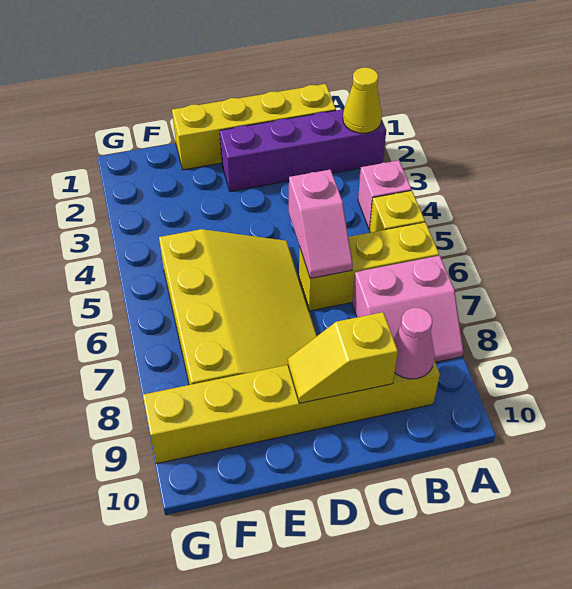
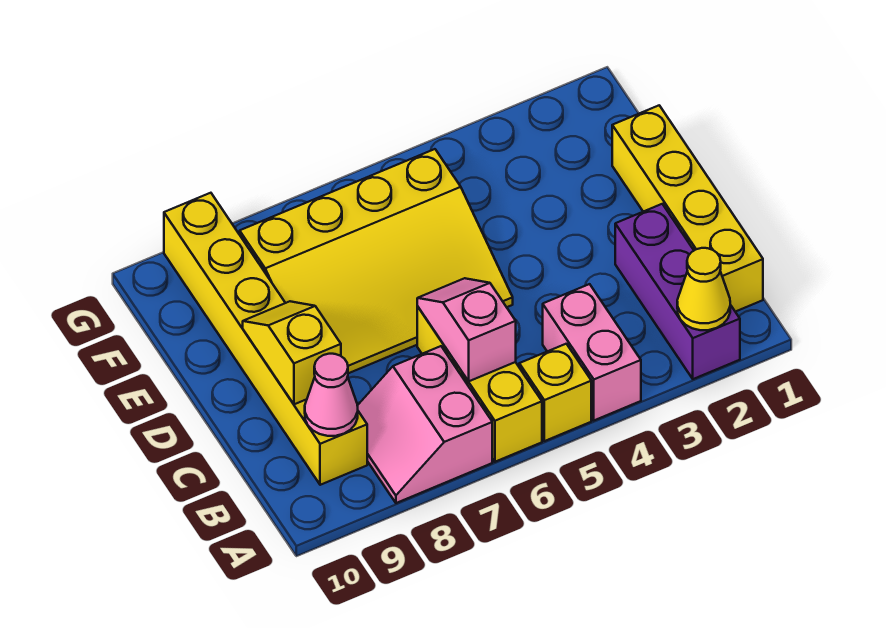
purple brick A2:D2 level 1 -> purple brick A2:C2 level 1
pink brick A4 level 1 -> pink brick A4:B4 level 1
pink slope C5:C6 level 2 top 5 -> pink slope B6:C6 level 2 top B

